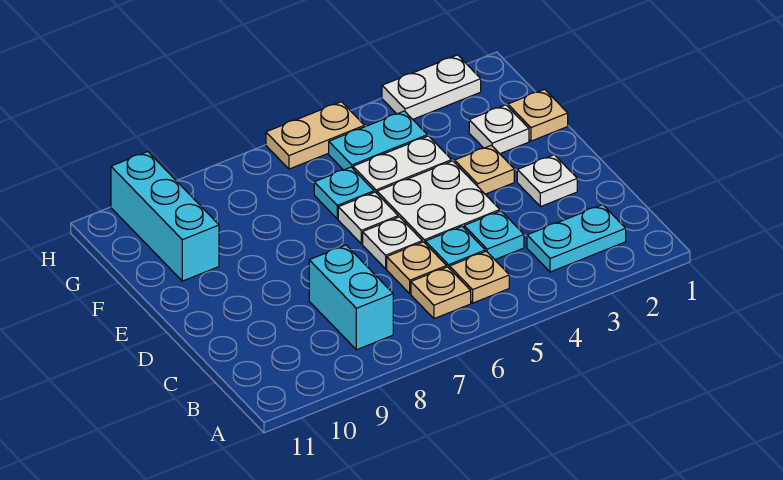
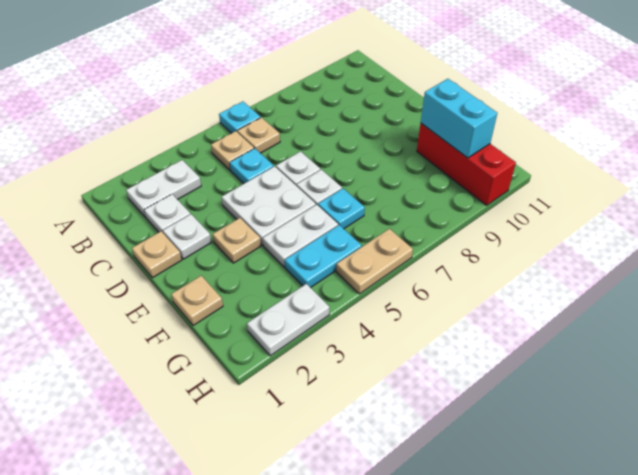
cyan plate B2:B3 level 1 -> white plate B2:B3 level 1
cyan brick B8:C8 level 1 -> cyan brick F10:G10 level 2
cyan plate C4 level 1 -> cyan plate A6 level 1
tan plate C6 level 1 -> tan plate D1 level 1
white plate F2 level 1 -> white plate C2 level 1
cyan brick F10:H10 level 1 -> red brick F10:H10 level 1

